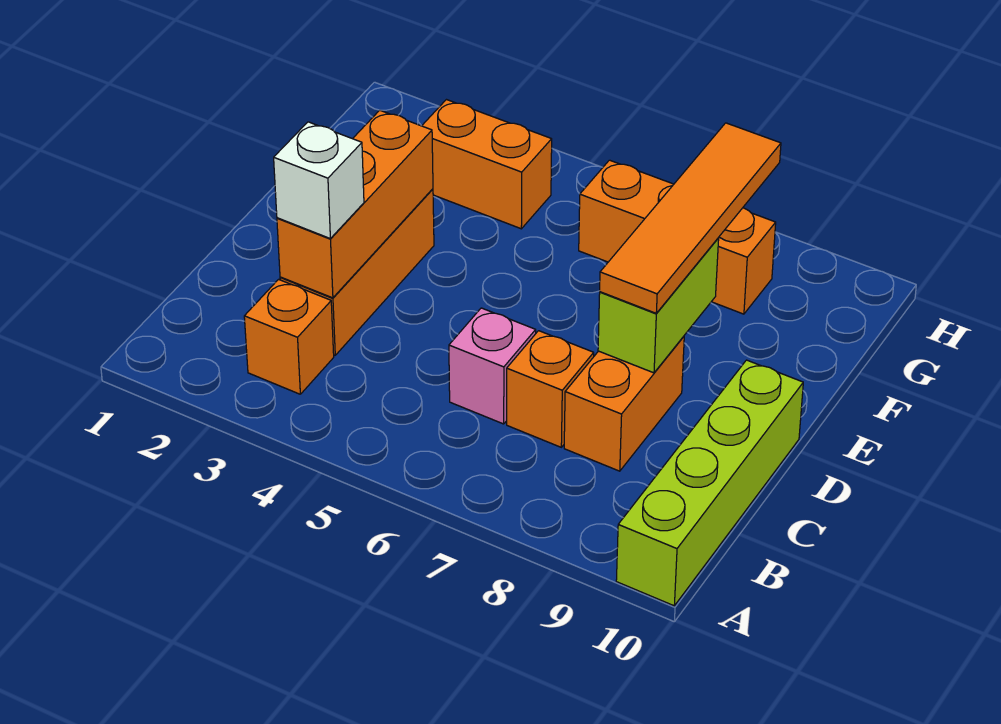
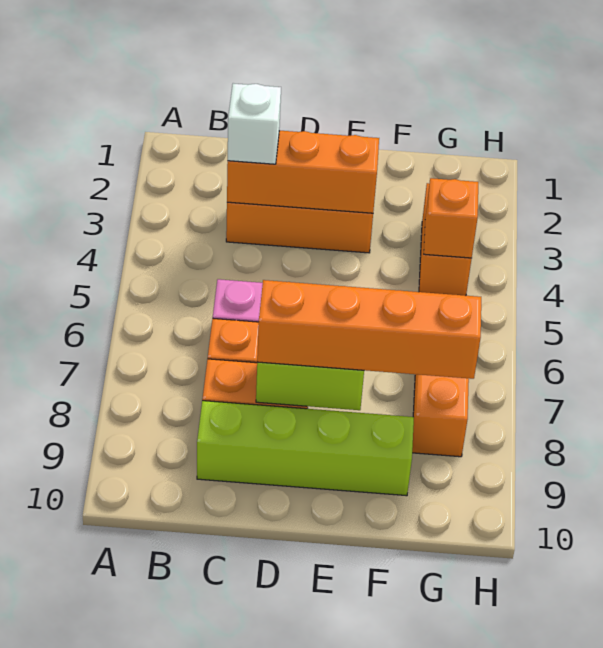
lime brick A10:D10 level 1 -> lime brick C9:F9 level 1
orange brick B3 level 1 -> orange brick G4 level 2
orange tile D8:G8 level 3 -> orange brick D8:G8 level 3

